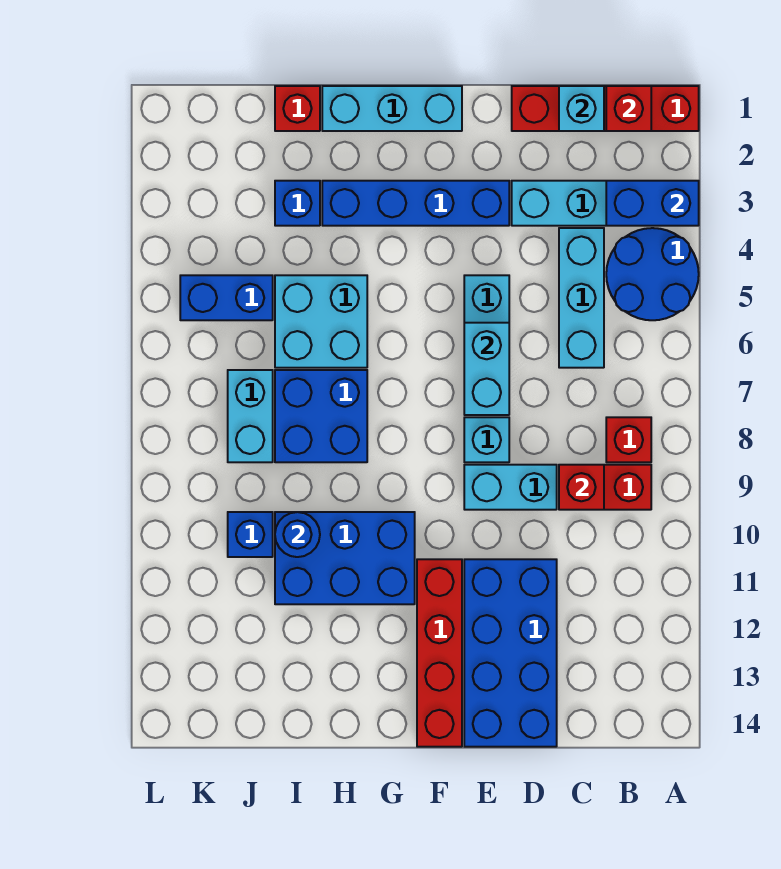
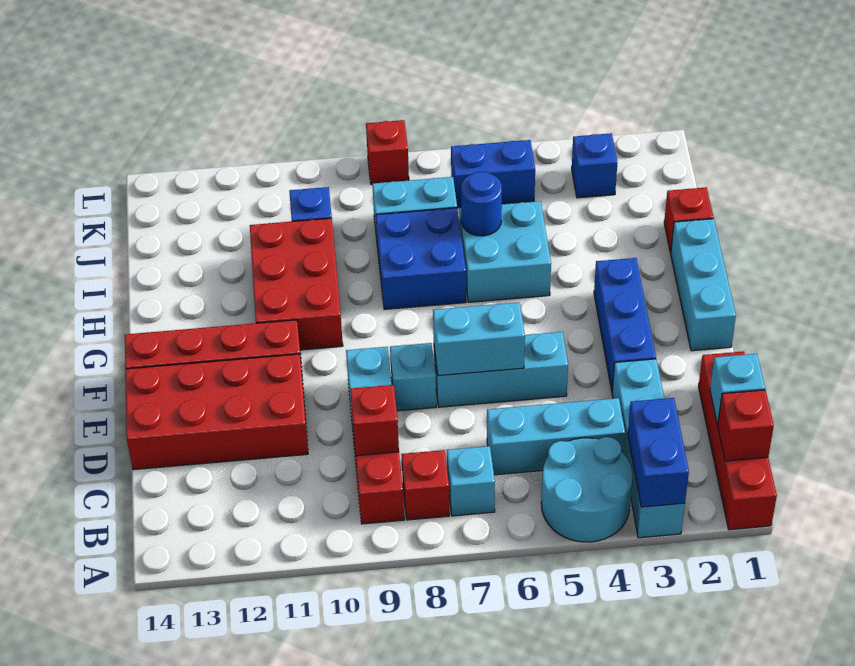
blue round brick A4:B5 level 1 -> cyan round brick A4:B5 level 1
none -> cyan brick B7 level 1
blue brick D11:E14 level 1 -> red brick D11:E14 level 1
blue brick E3:H3 level 1 -> blue brick E3:G3 level 1
blue brick G10:I11 level 1 -> red brick G10:I11 level 1
blue brick I3 level 1 -> blue brick K3 level 1
blue round brick I10 level 2 -> blue round brick I6 level 2
blue brick J5:K5 level 1 -> blue brick K5:K6 level 1
none -> red brick L8 level 1

